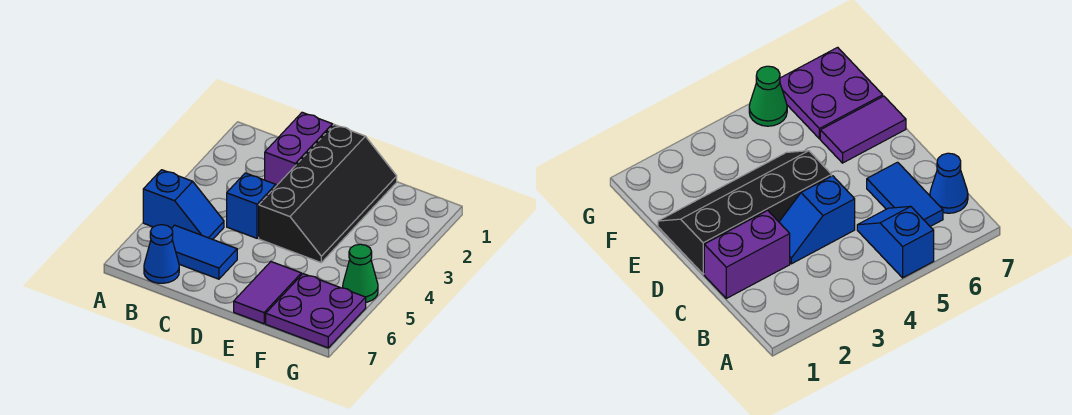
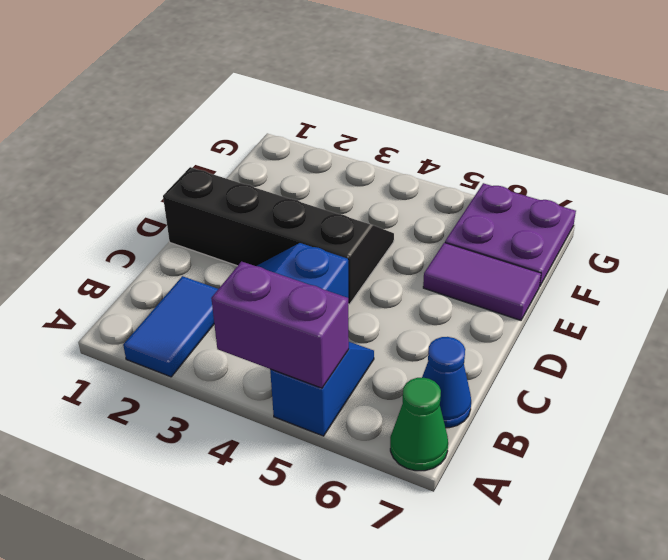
blue tile B6:C6 level 1 -> blue tile A2:B2 level 1
purple brick C1:C2 level 1 -> purple brick A4:A5 level 2
green cone G5 level 1 -> green cone A7 level 1

